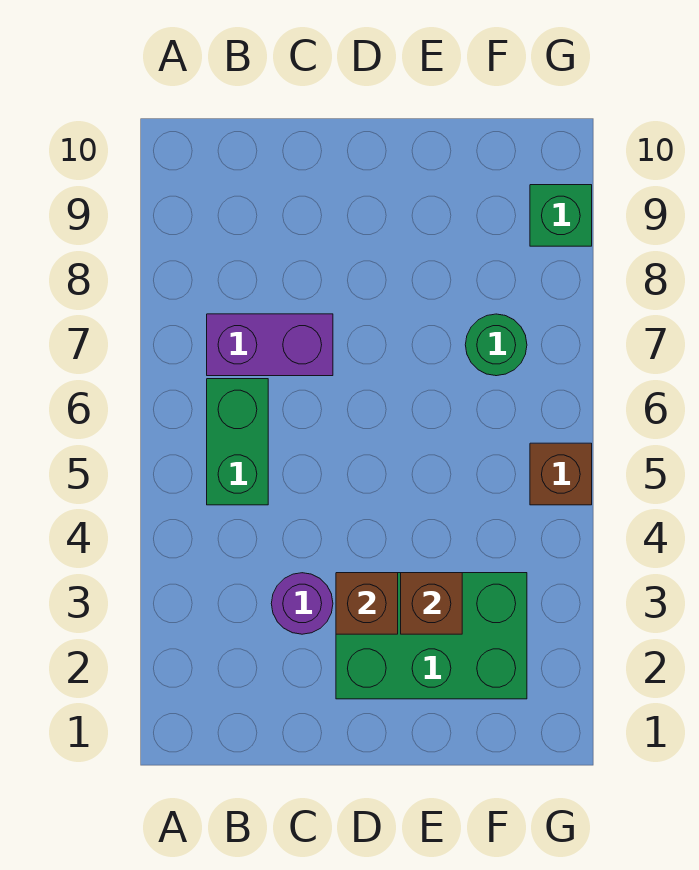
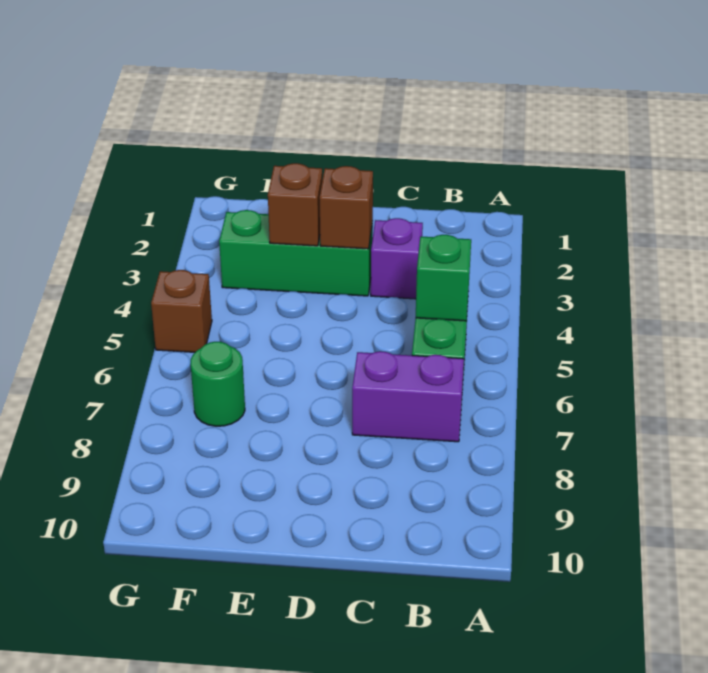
purple round brick C3 level 1 -> purple brick C3 level 1
green brick D2:F3 level 1 -> green brick D3:F3 level 1
green brick G9 level 1 -> green brick B5 level 2

